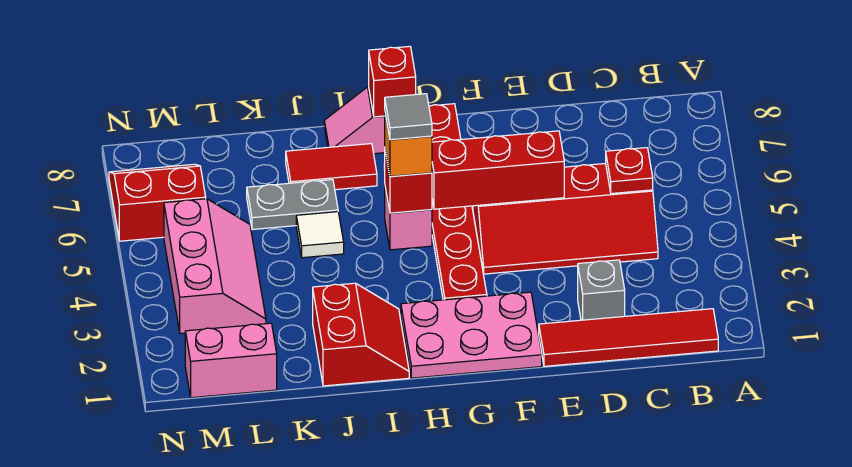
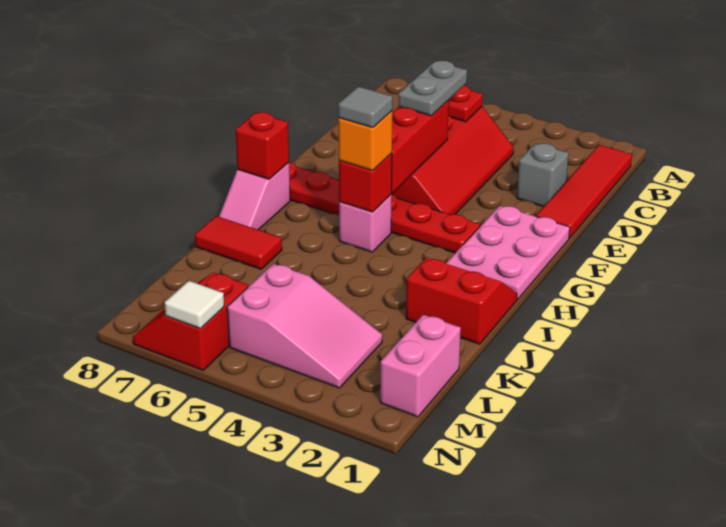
red tile I7:J7 level 1 -> red tile J7:J8 level 1
white tile J5 level 1 -> white tile N6 level 2
grey plate J6:K6 level 1 -> grey plate D5:E5 level 3
pink slope L3:M5 level 1 top M -> pink slope L3:M5 level 1 top 5

